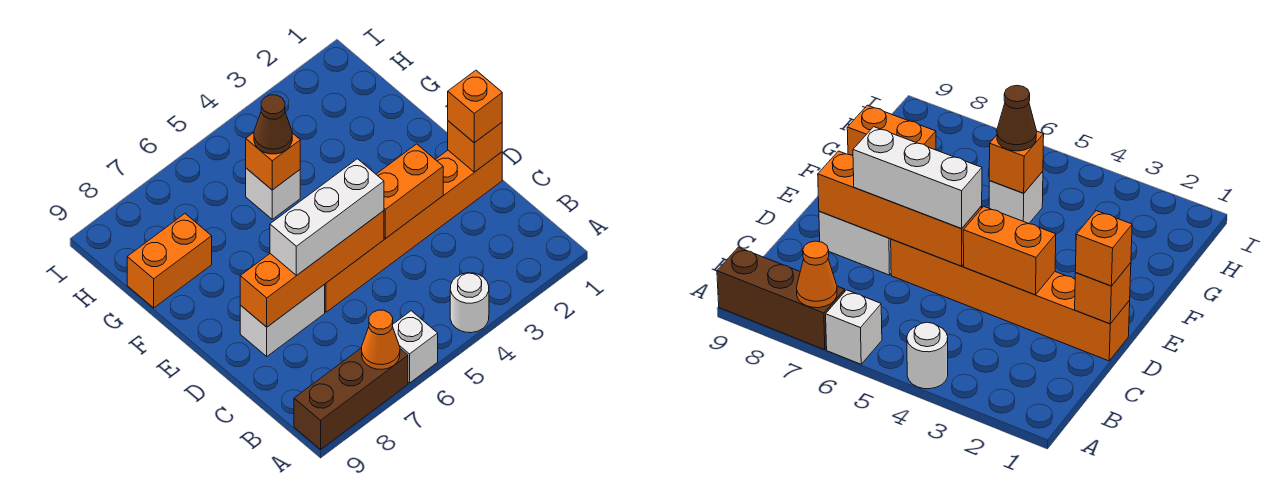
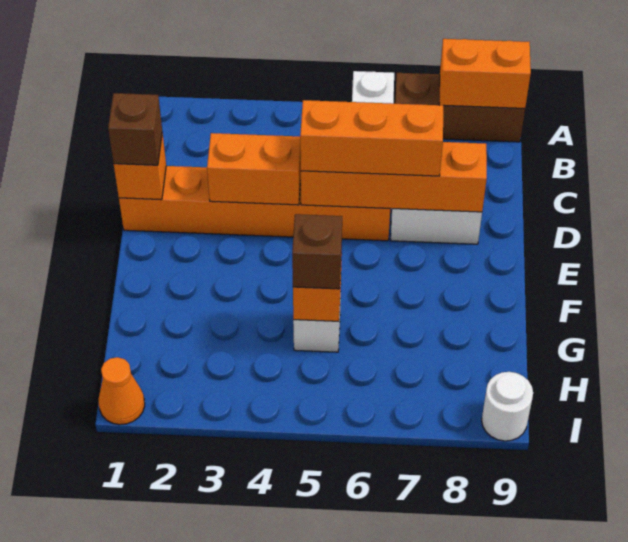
white round brick A4 level 1 -> white round brick I9 level 1
orange cone A7 level 2 -> orange cone I1 level 1
orange brick D1 level 3 -> brown brick D1 level 3
white brick D5:D7 level 3 -> orange brick D5:D7 level 3
brown cone G5 level 3 -> brown brick G5 level 3
orange brick G8:G9 level 1 -> orange brick A8:A9 level 2

